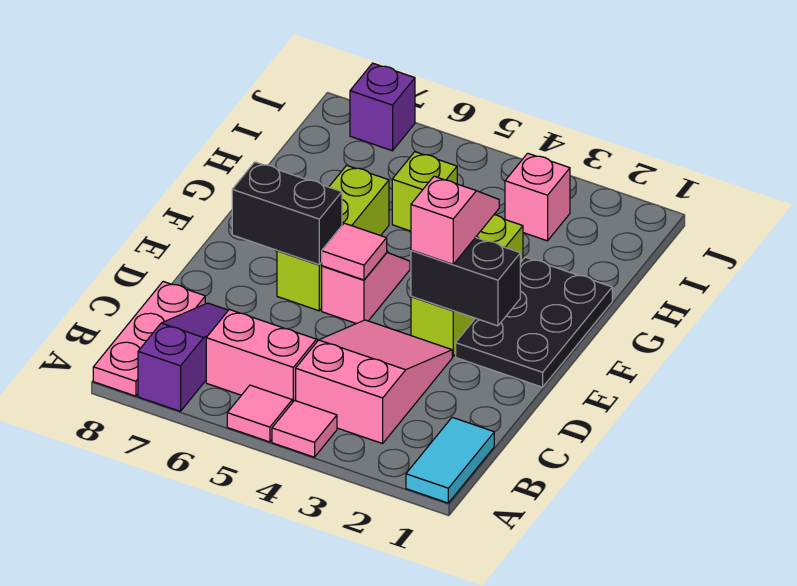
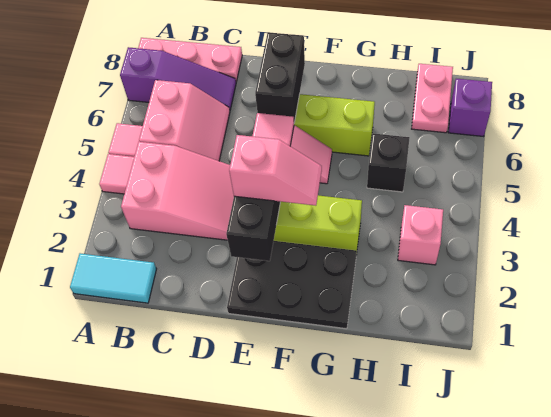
lime brick H5 level 1 -> black brick H5 level 1
none -> pink plate I7:I8 level 1

